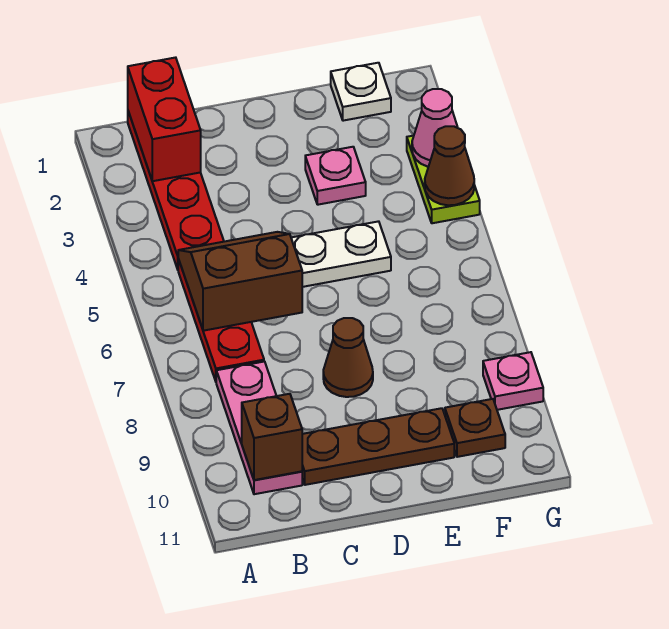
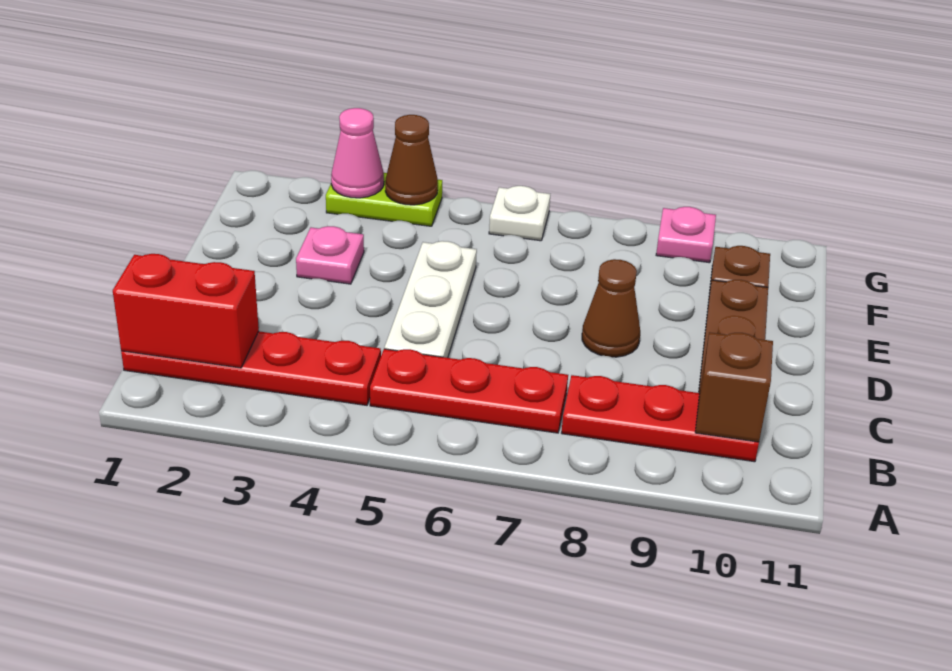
brown slope B5:C6 level 2 top 6 -> none
pink plate B8:B10 level 1 -> red plate B8:B10 level 1
white plate F1 level 1 -> white plate G6 level 1

